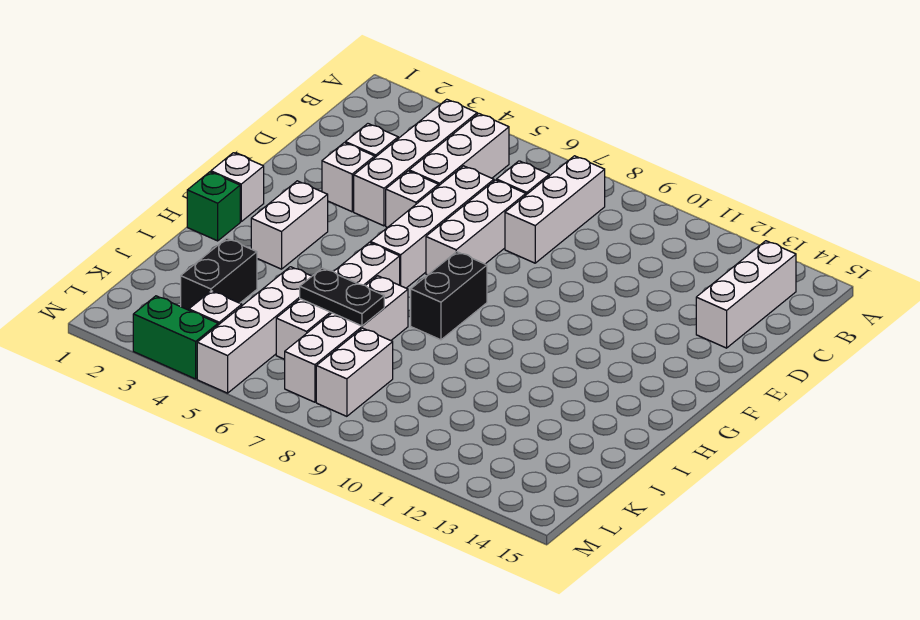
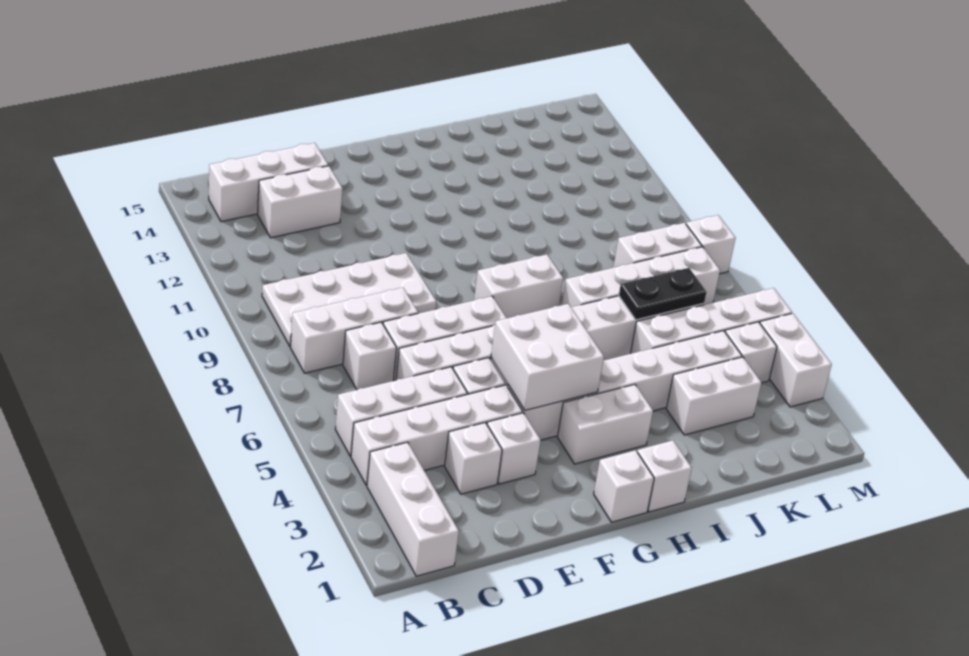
none -> white brick B1:B3 level 1
none -> white plate B9:E10 level 1
none -> white brick C13:D13 level 1
none -> white brick F4:K4 level 1
none -> white brick F4:G5 level 2
black brick G8:H8 level 1 -> white brick G8:H8 level 1
green brick H1 level 1 -> white brick H1 level 1
black brick J3:K3 level 1 -> white brick J3:K3 level 1
black plate J6:J7 level 2 -> black plate J6:K6 level 2
green brick M3:M4 level 1 -> white brick M3:M4 level 1
none -> white brick M8 level 1

